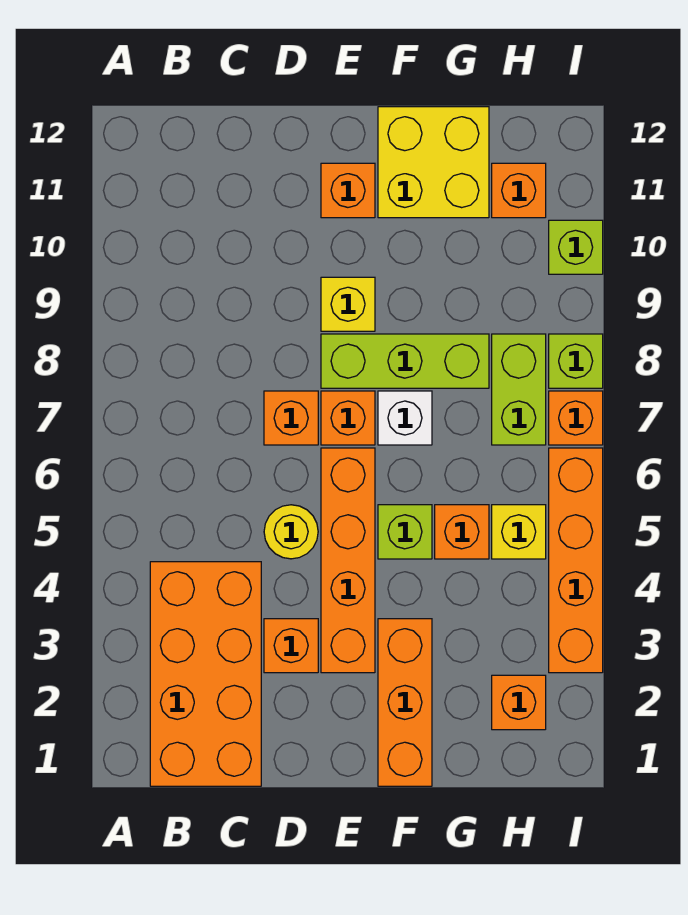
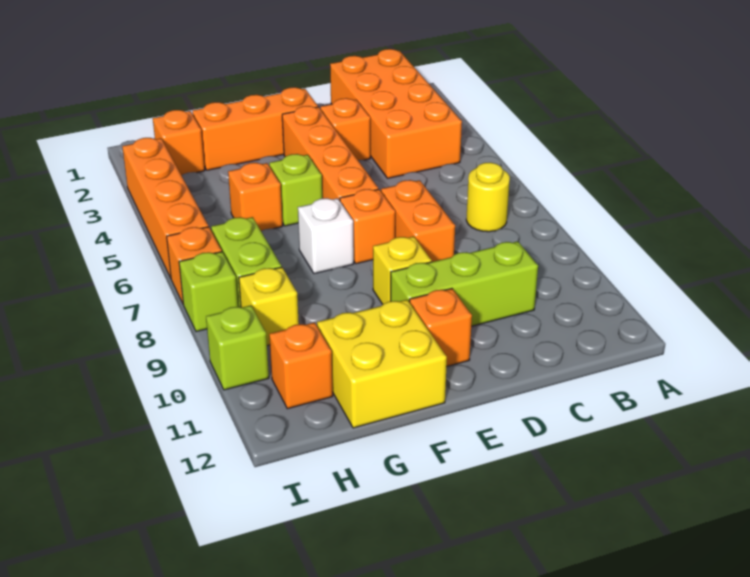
yellow round brick D5 level 1 -> yellow round brick B7 level 1
orange brick D7 level 1 -> orange brick D7:D8 level 1
lime brick E8:G8 level 1 -> lime brick C10:E10 level 1
orange brick F1:F3 level 1 -> orange brick E2:G2 level 1
yellow brick H5 level 1 -> yellow brick H9 level 1

